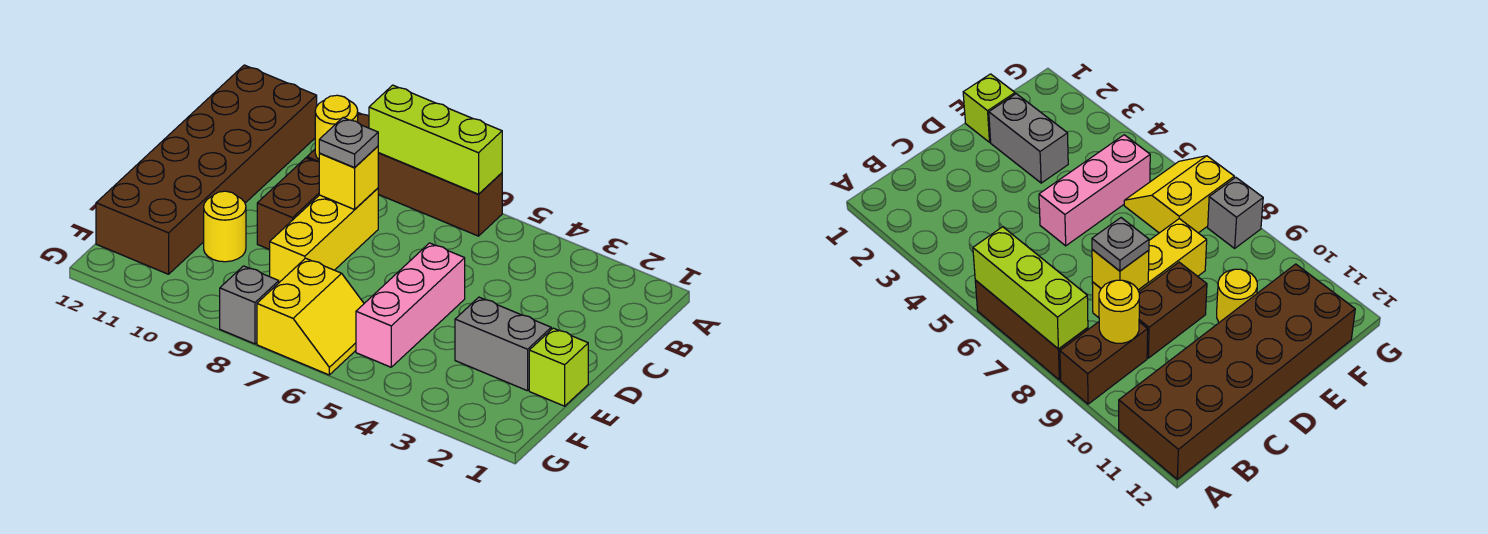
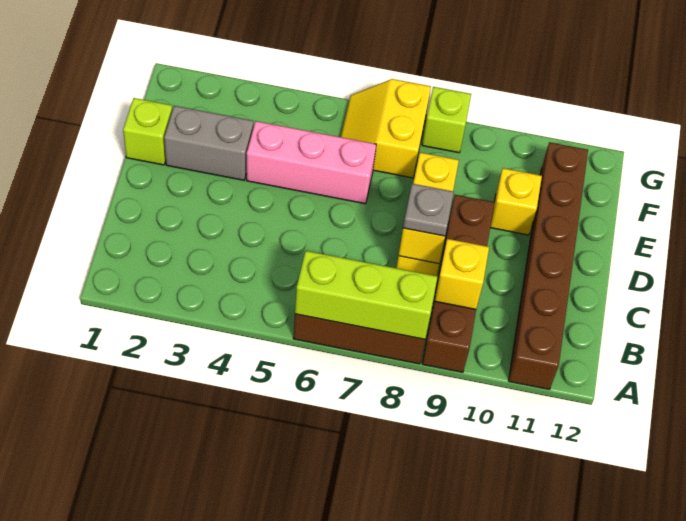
brown brick A11:F12 level 1 -> brown brick A11:F11 level 1
yellow round brick B9 level 2 -> yellow brick B9 level 2
pink brick D5:F5 level 1 -> pink brick E4:E6 level 1
yellow round brick E10 level 1 -> yellow brick E10 level 1
grey brick G8 level 1 -> lime brick G8 level 1

